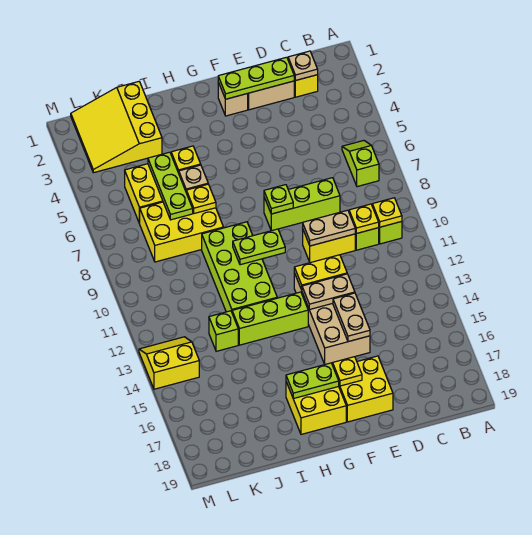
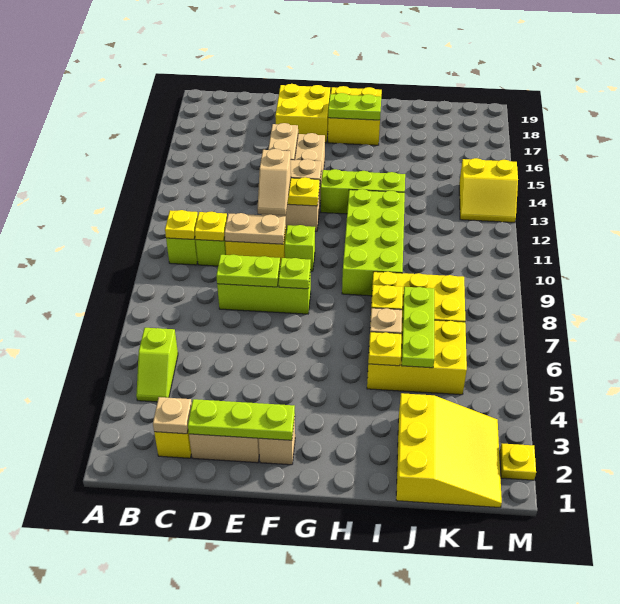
lime slope B6:B7 level 1 top 7 -> lime slope B4:B5 level 1 top 5
none -> tan slope E11:E12 level 3 top 12
yellow plate F17 level 2 -> yellow plate M2 level 1
lime plate G10:H10 level 2 -> lime plate D8:E8 level 2
lime brick J13 level 1 -> lime brick F10 level 1

